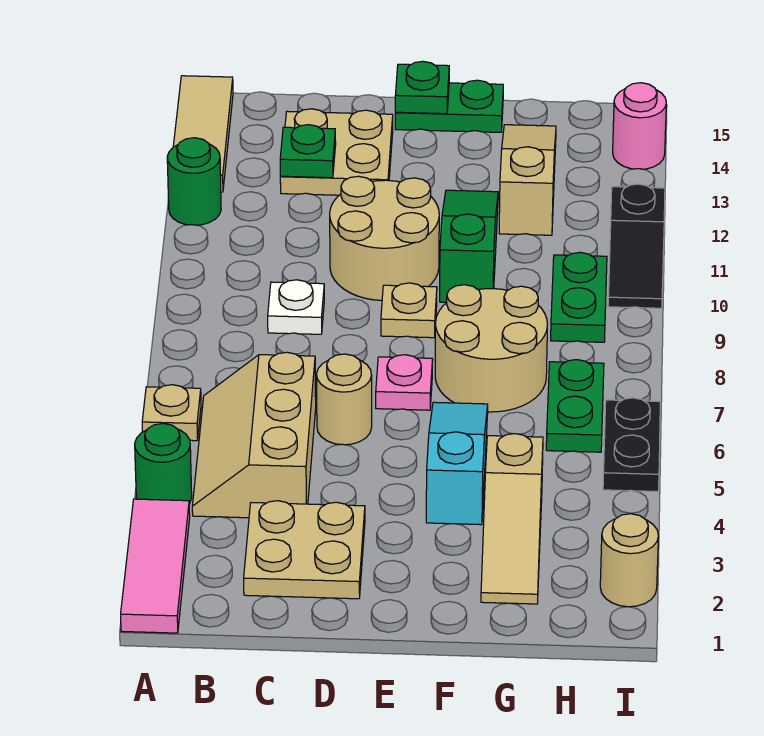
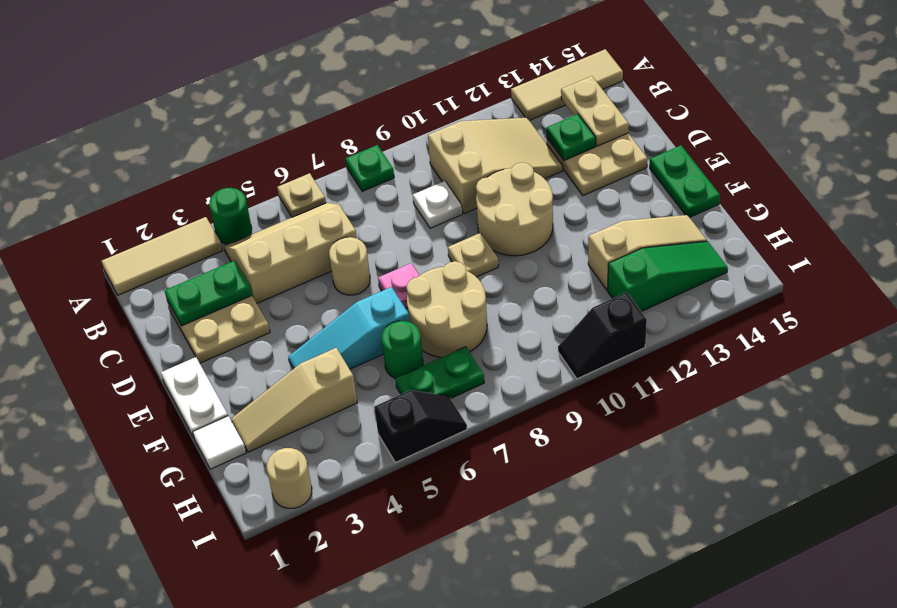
pink tile A1:A3 level 1 -> tan tile A1:A3 level 1
green round brick A12 level 1 -> green round brick G6 level 1
none -> tan slope B10:C12 level 1 top 10
none -> tan plate B14:C14 level 2
none -> white plate E1:F1 level 1
green plate E15 level 2 -> green plate A8 level 1
cyan slope F4:F6 level 1 top 4 -> cyan slope F4:F6 level 1 top 6
green slope F10:F12 level 1 top 10 -> green slope H12:H14 level 1 top 12
none -> white tile G1 level 1
green plate H9:H10 level 1 -> green plate C2:C3 level 2
black plate I5:I6 level 1 -> black slope I5:I6 level 1 top 5
pink round brick I14 level 1 -> none

